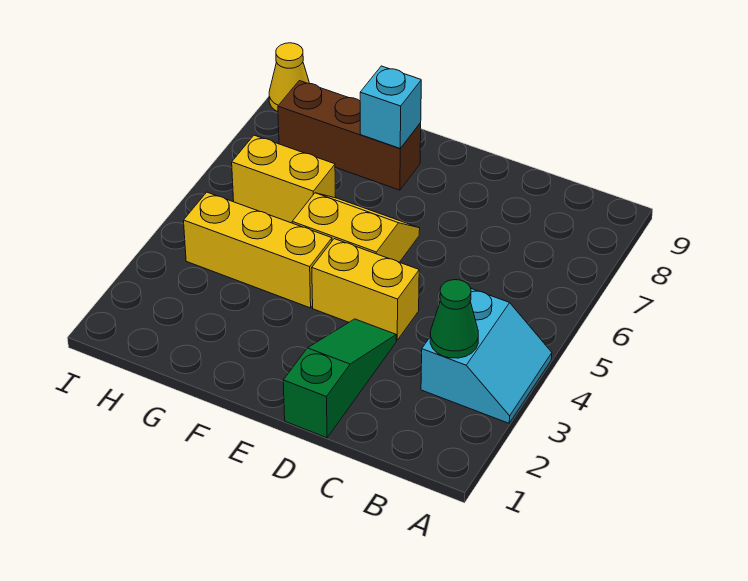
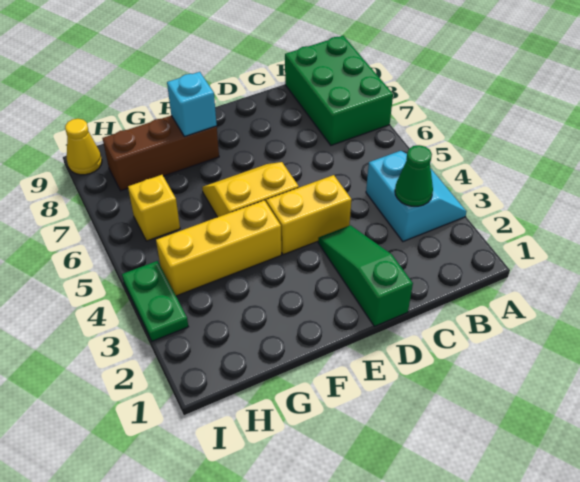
none -> green brick A7:B9 level 1
yellow brick G6:H6 level 1 -> yellow brick H6 level 1
none -> green plate I3:I4 level 1

